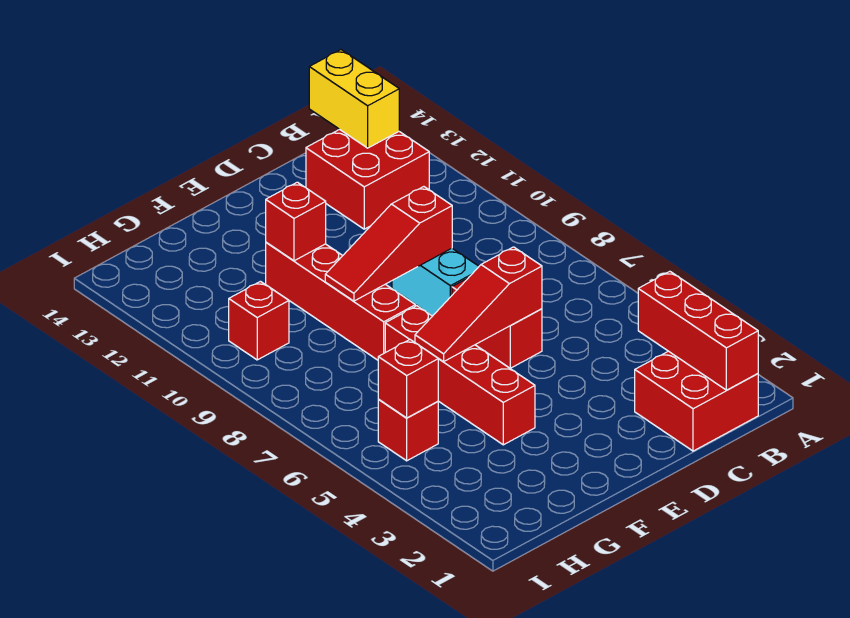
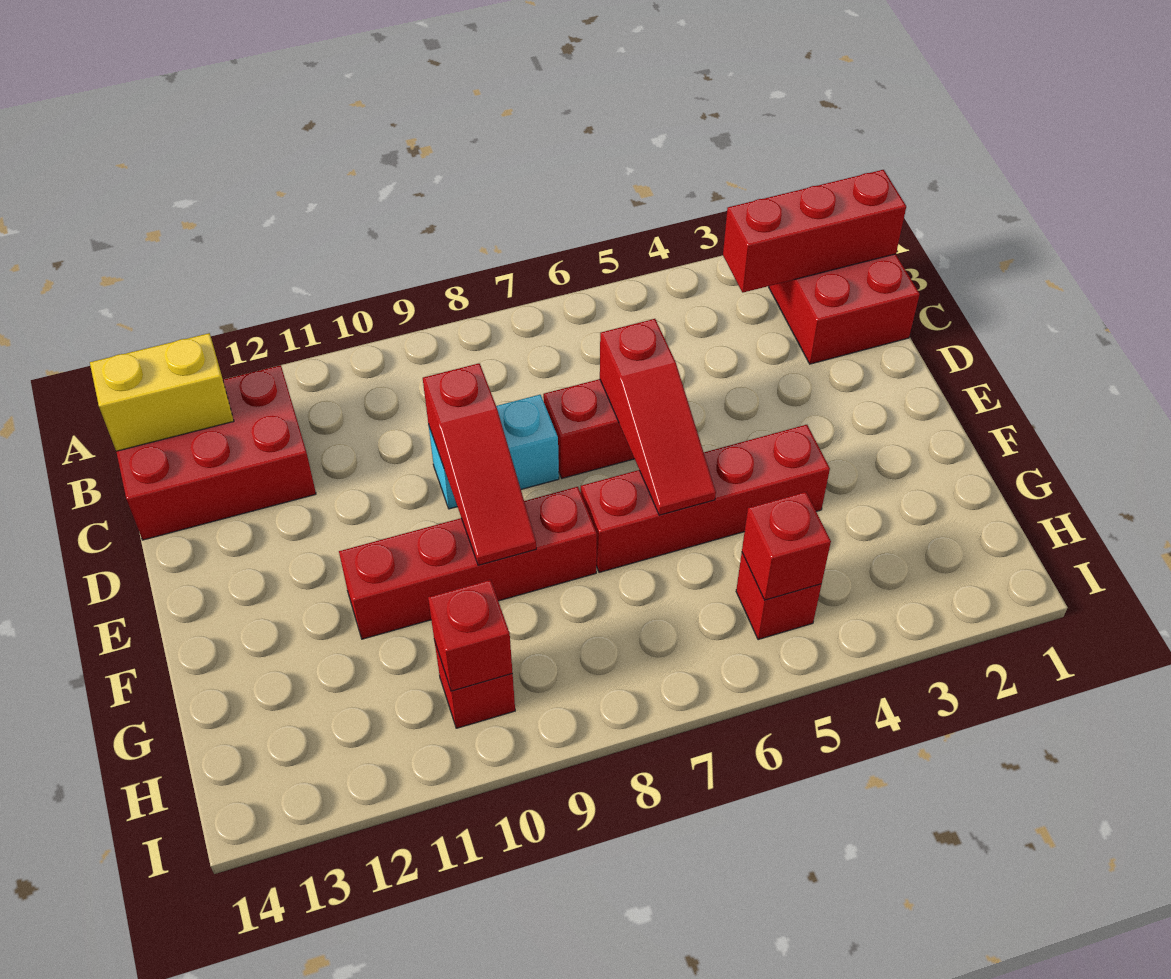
red brick B12:C13 level 1 -> red brick B12:C14 level 1
red brick F11 level 2 -> red brick H10 level 2

